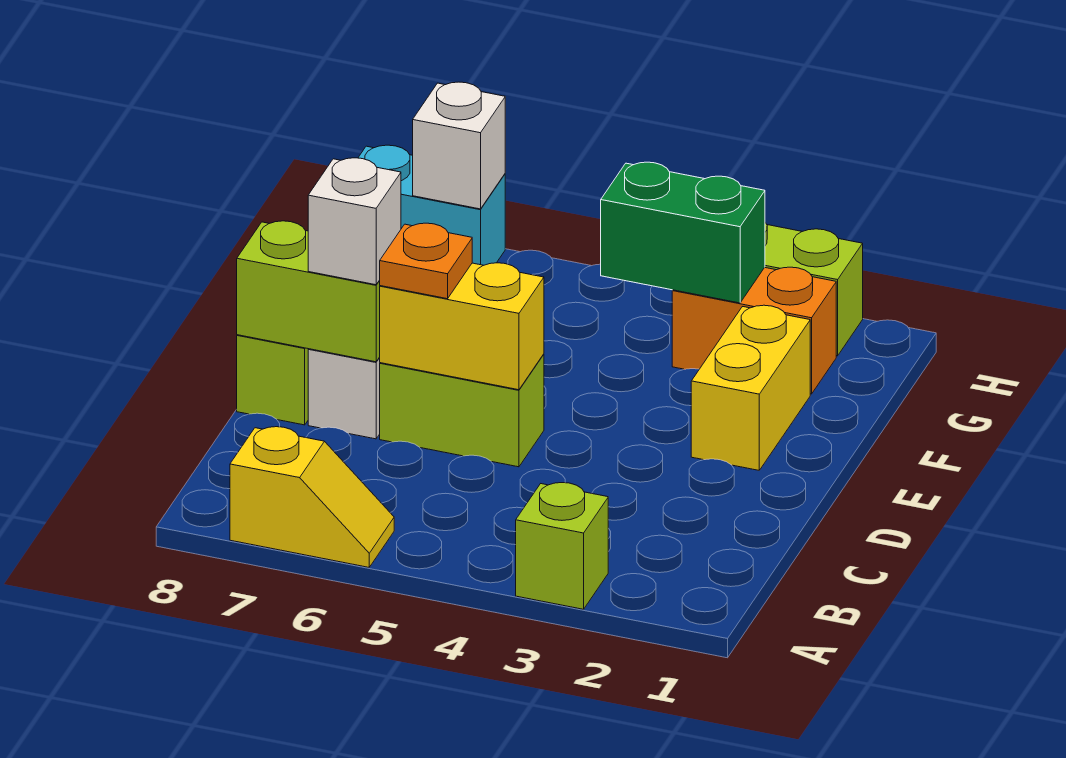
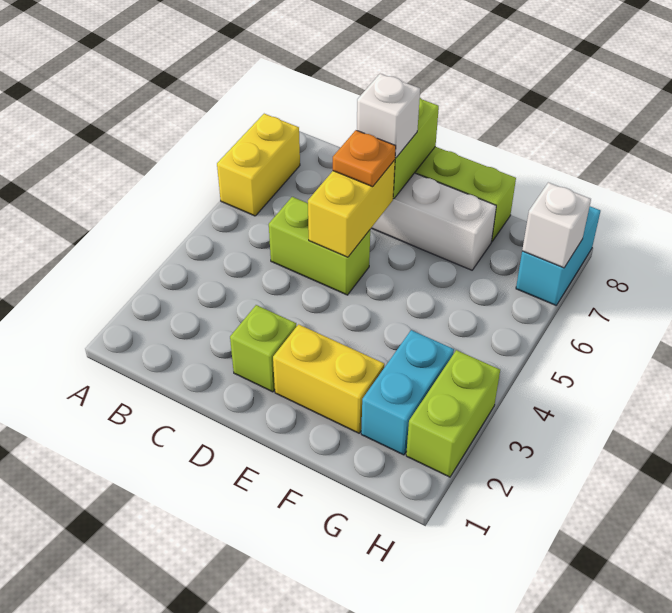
lime brick A3 level 1 -> lime brick D2 level 1
yellow slope A6:A7 level 1 top 7 -> yellow brick A6:A7 level 1
lime brick D5:D6 level 1 -> lime brick C5:D5 level 1
orange brick G2:G3 level 1 -> cyan brick G2:G3 level 1
green brick G3:G4 level 2 -> none

